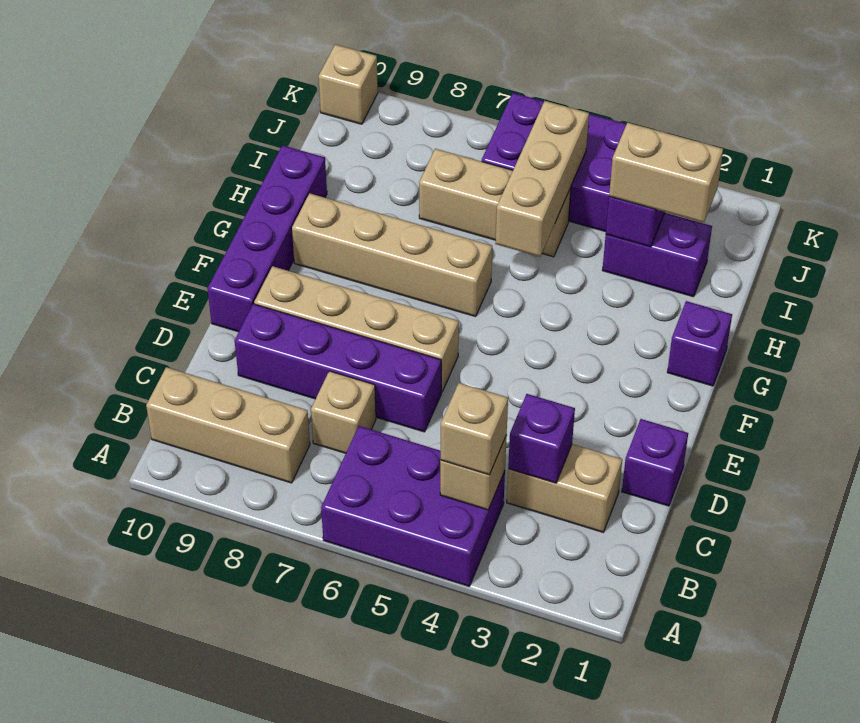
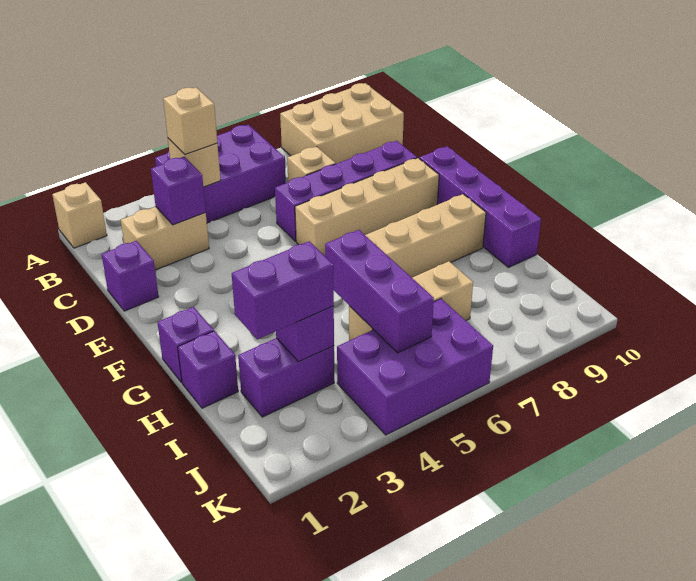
tan brick B8:B10 level 1 -> tan brick A8:B10 level 1
none -> purple brick H1 level 1
tan brick H5:J5 level 2 -> purple brick H5:J5 level 2
tan brick I2:I3 level 3 -> purple brick I2:I3 level 3
tan brick K10 level 1 -> tan brick A1 level 1

